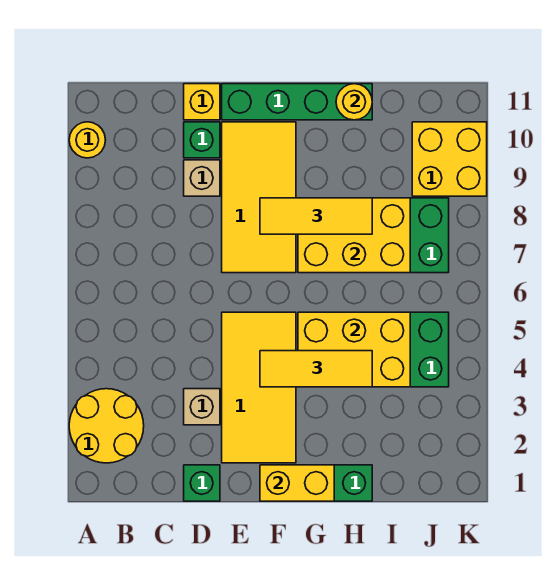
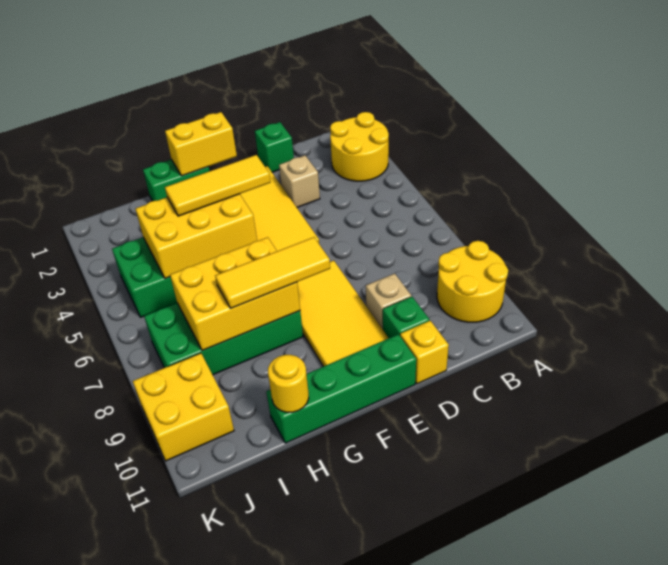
yellow round brick A10 level 1 -> yellow round brick A9:B10 level 1

